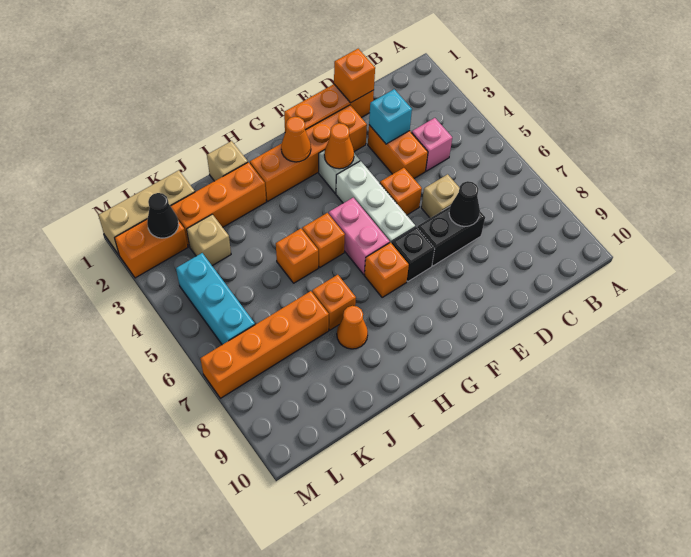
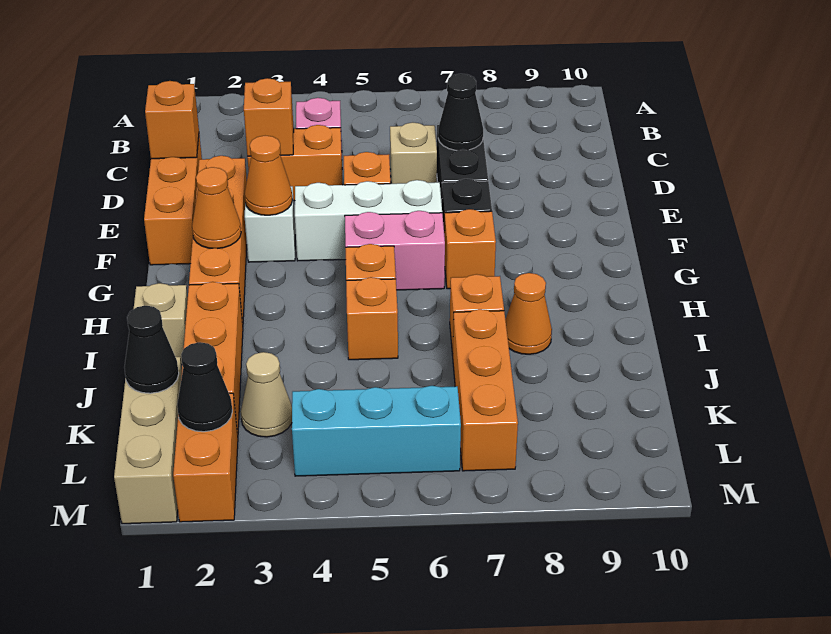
cyan brick D3 level 2 -> orange brick D3 level 2
orange brick J7:M7 level 1 -> orange brick J7:L7 level 1
none -> black cone K1 level 2
tan brick K3 level 1 -> tan cone K3 level 1

